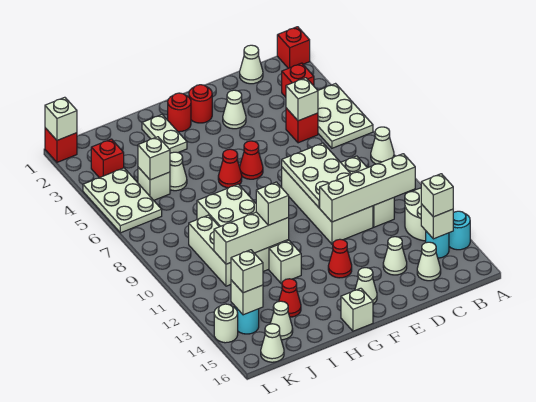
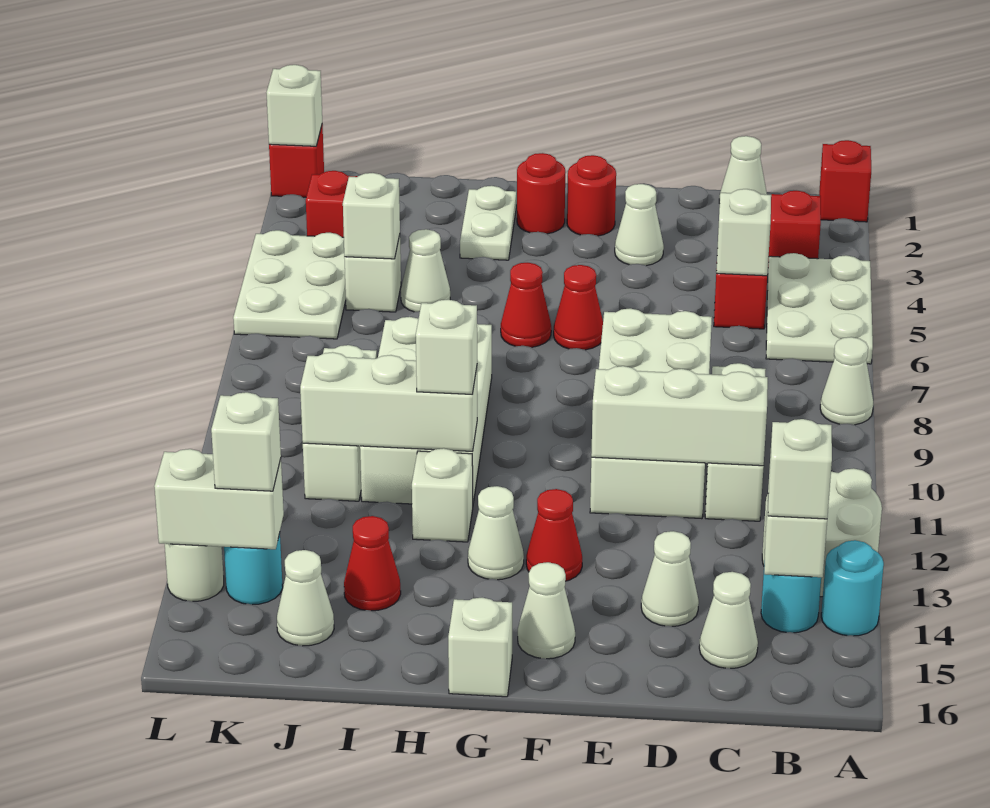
white brick B11:E11 level 2 -> white brick C11:E11 level 2
white brick K14 level 2 -> white brick K14:L14 level 2
white cone K16 level 1 -> white cone G13 level 1

